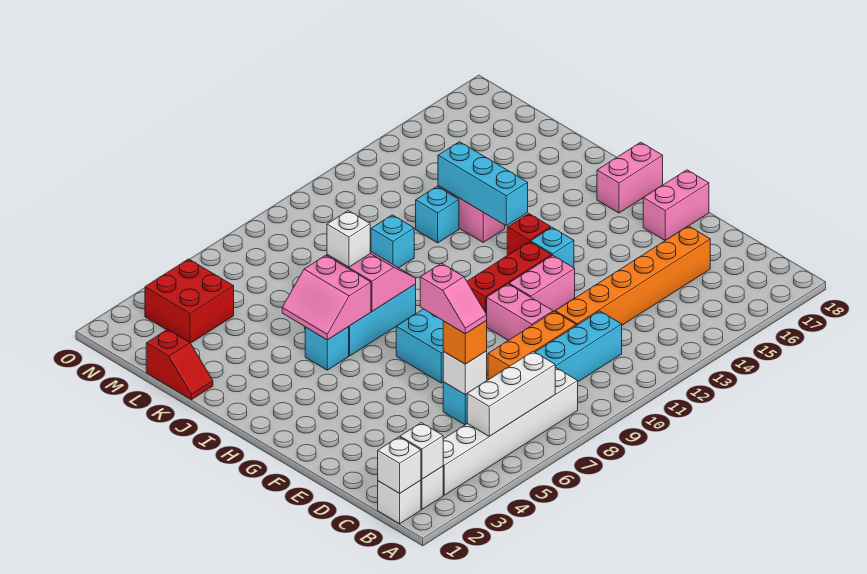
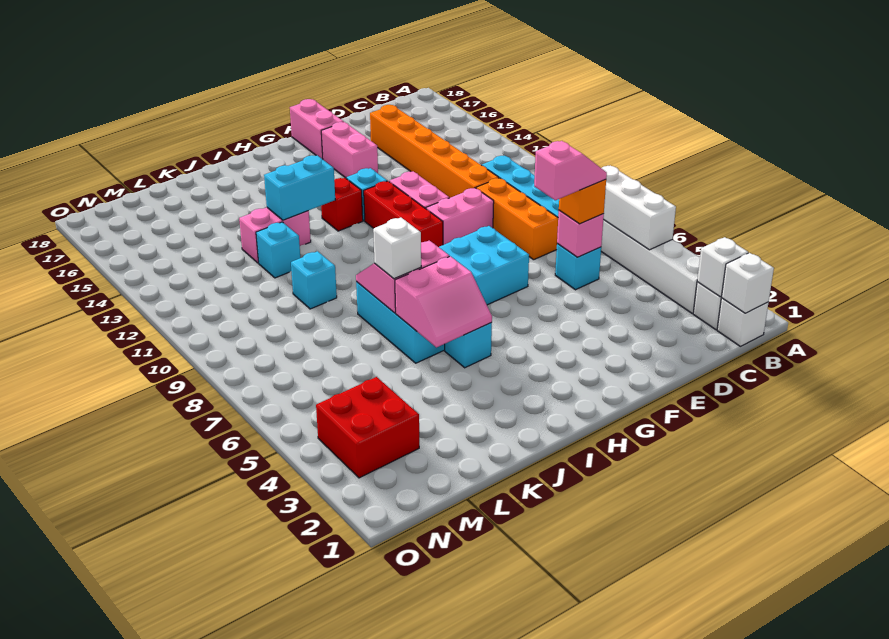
white brick D6 level 2 -> pink brick D6 level 2
pink brick H17:H18 level 1 -> pink brick F15:F16 level 1
cyan brick I13:K13 level 2 -> cyan brick I13:J13 level 2
red slope K1:L1 level 1 top L -> none

